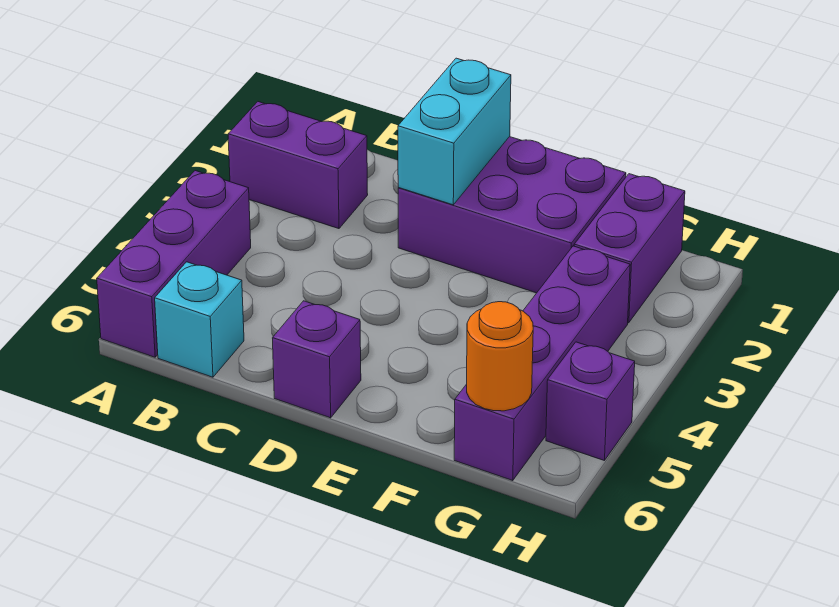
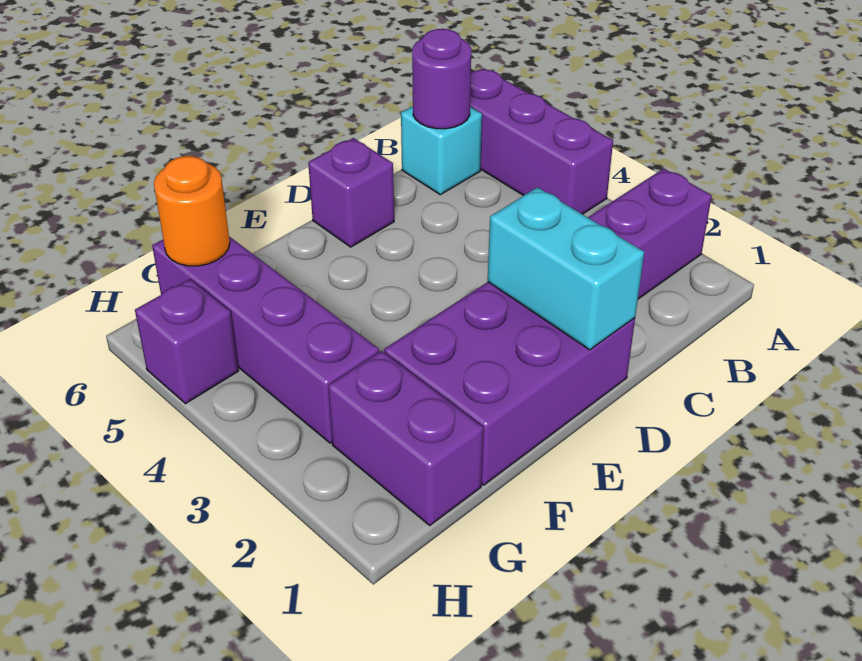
none -> purple round brick B6 level 2

